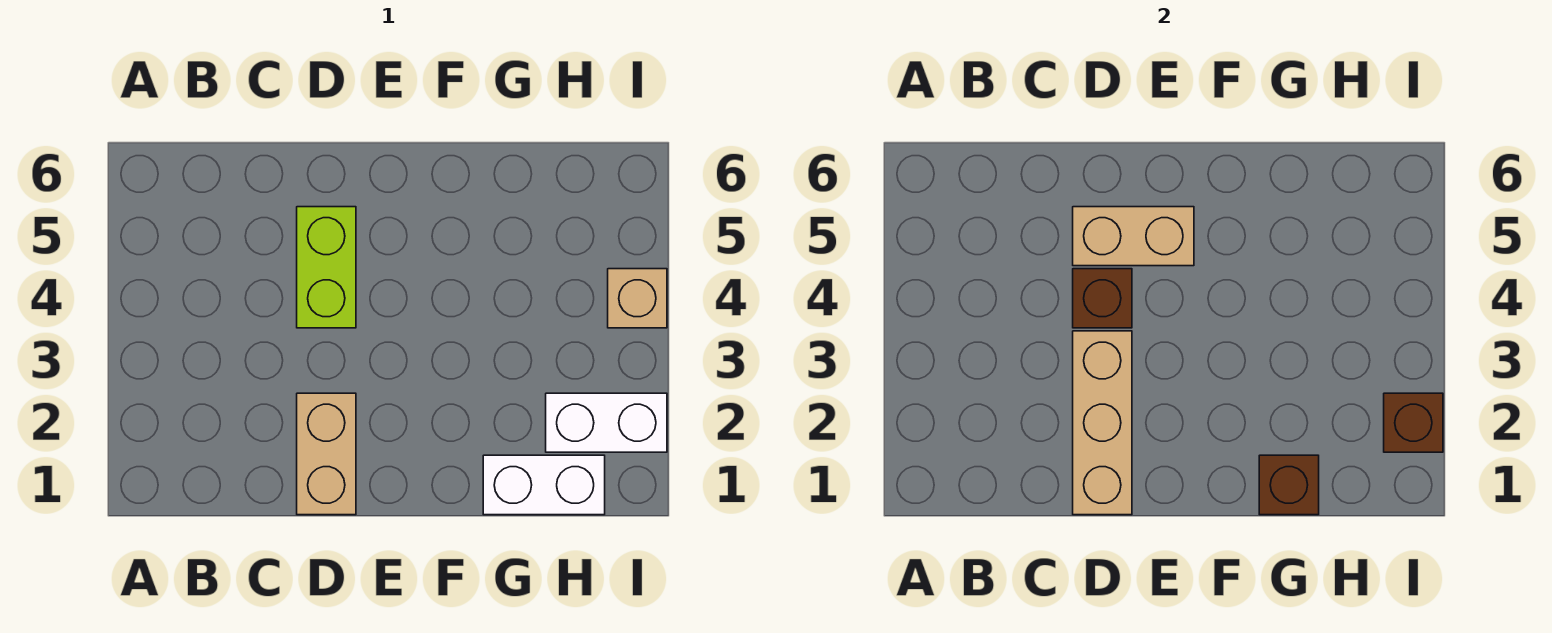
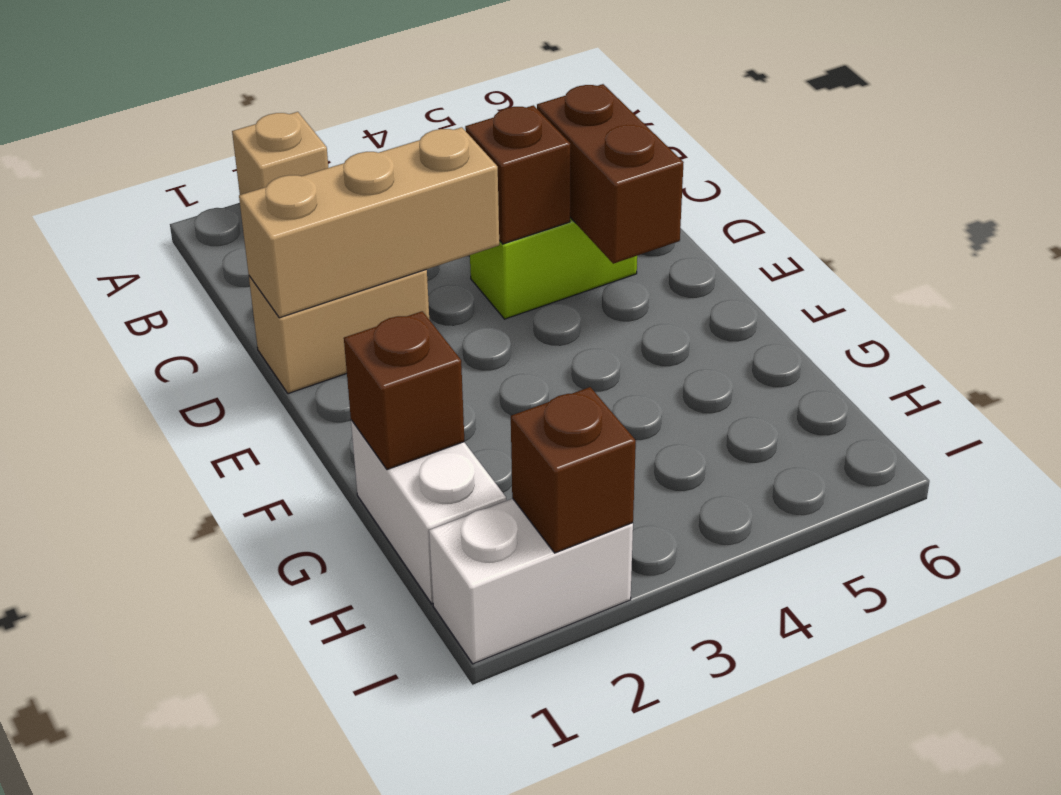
tan brick D5:E5 level 2 -> brown brick D5:E5 level 2
white brick H2:I2 level 1 -> white brick I1:I2 level 1
tan brick I4 level 1 -> tan brick A2 level 1

